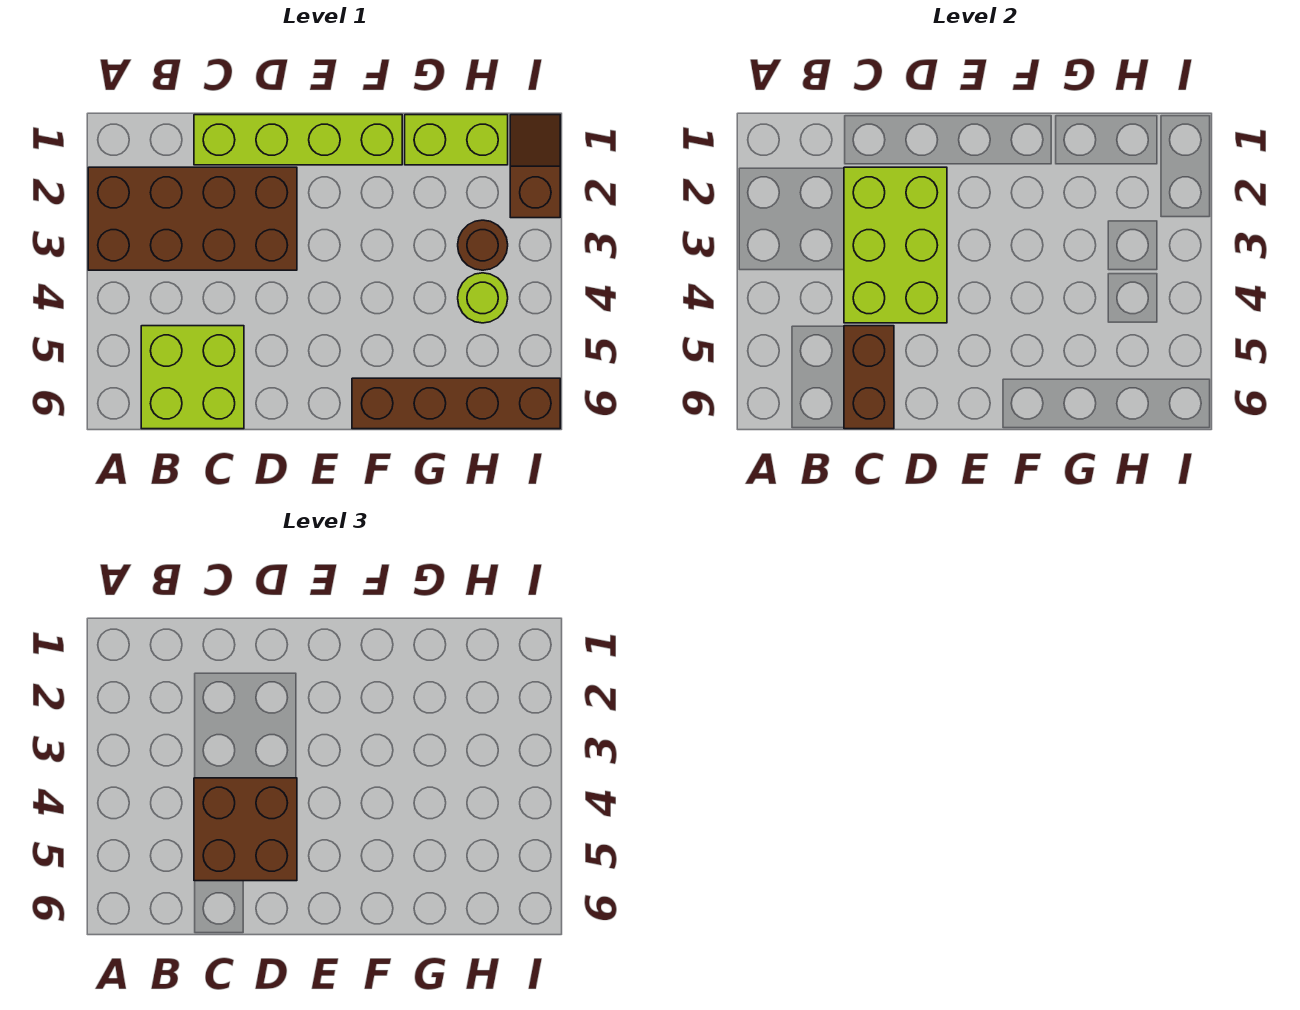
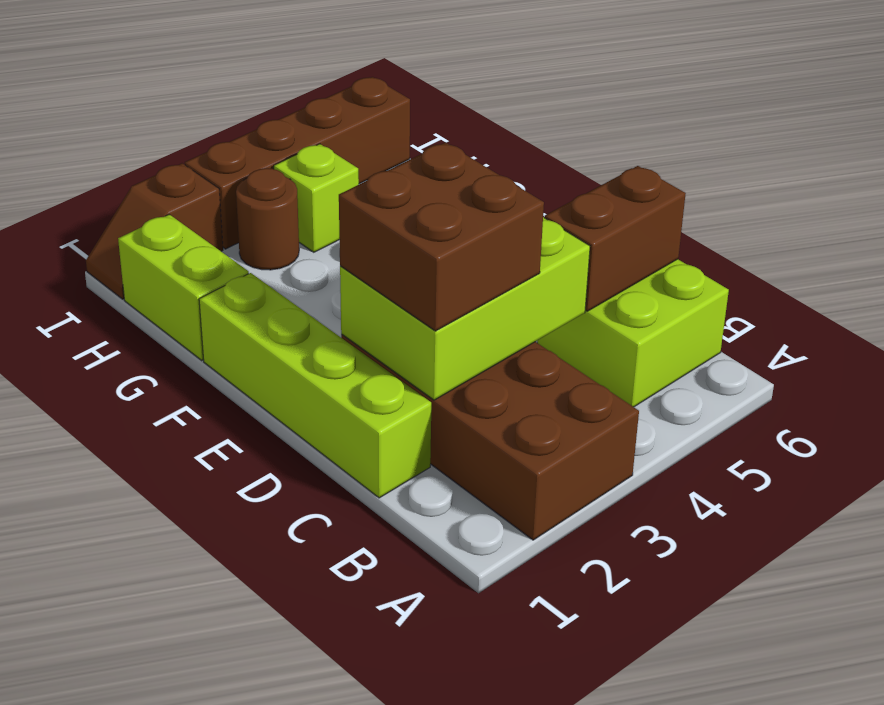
brown brick C4:D5 level 3 -> brown brick C2:D3 level 3
brown brick F6:I6 level 1 -> brown brick I3:I6 level 1
lime round brick H4 level 1 -> lime brick H4 level 1

